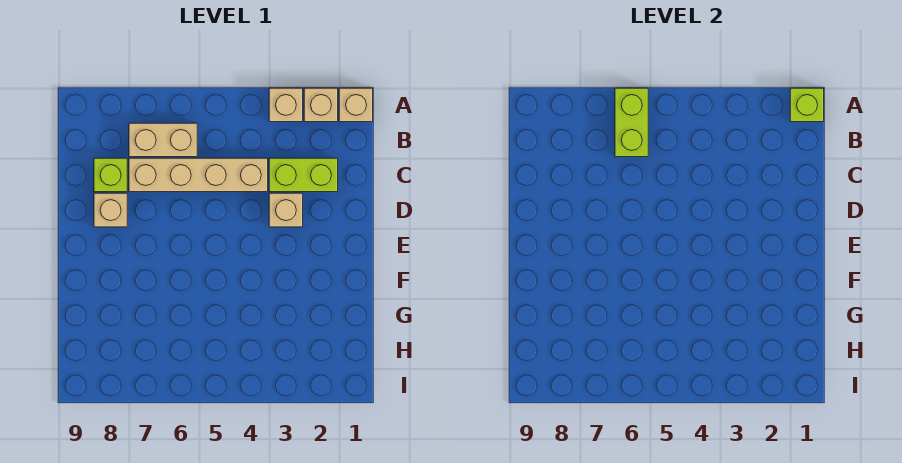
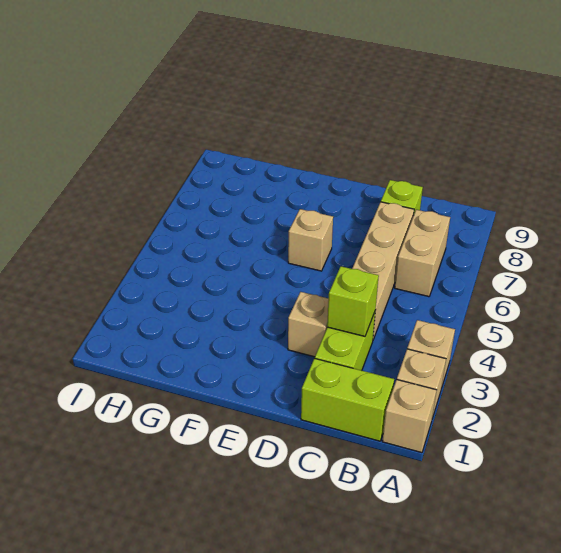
lime brick A1 level 2 -> lime brick C3 level 2
lime brick A6:B6 level 2 -> lime brick B1:C1 level 1
tan brick D8 level 1 -> tan brick E6 level 1

